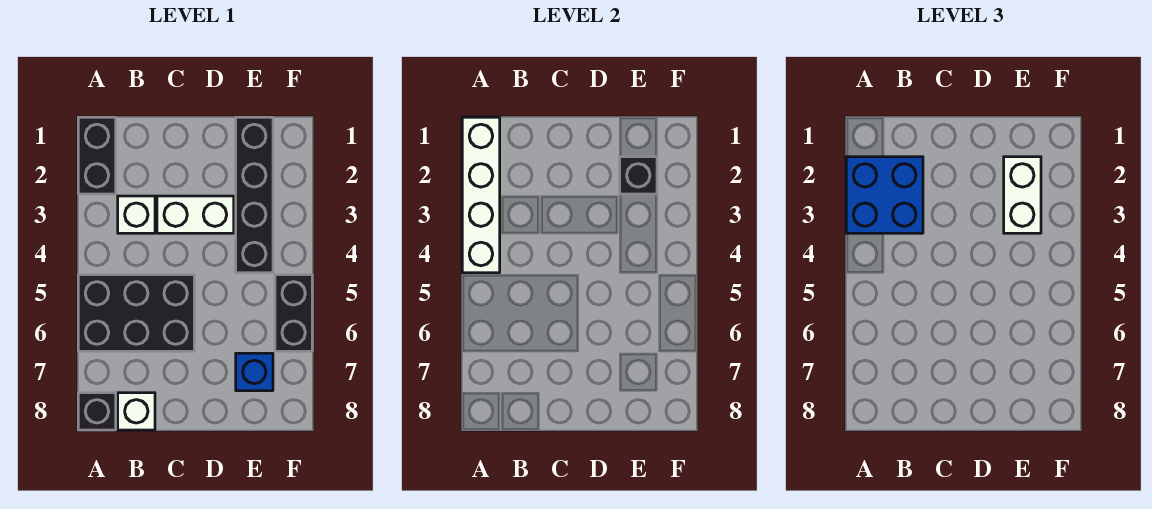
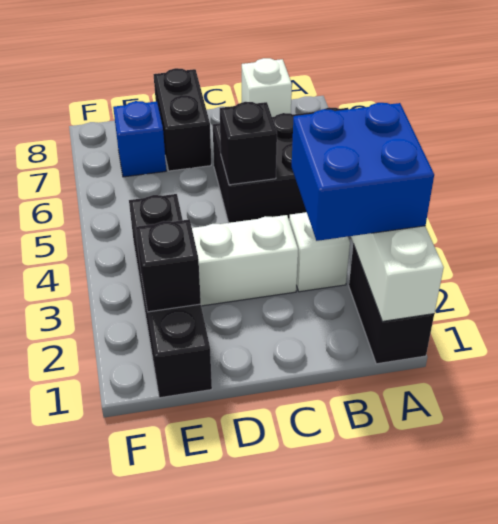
black brick A8 level 1 -> black brick C5 level 2
white brick E2:E3 level 3 -> none
black brick F5:F6 level 1 -> black brick D7:D8 level 1

